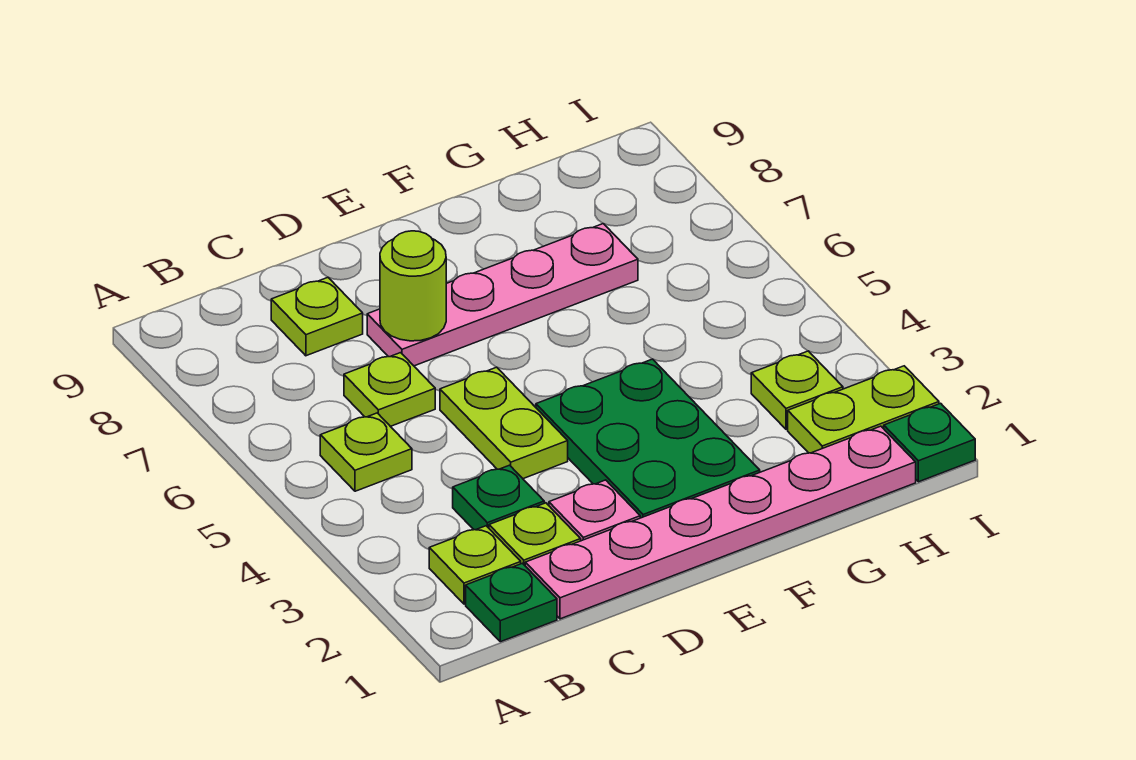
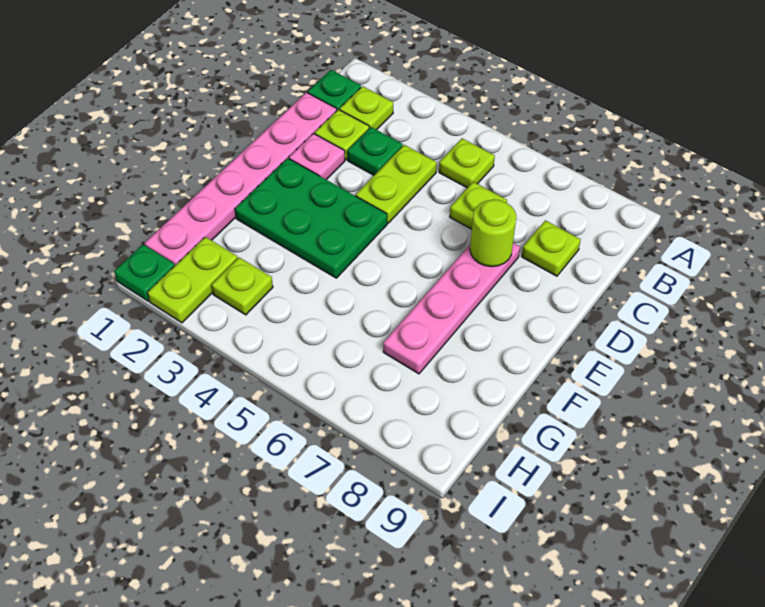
lime plate D4:D5 level 1 -> lime plate C4:D4 level 1

